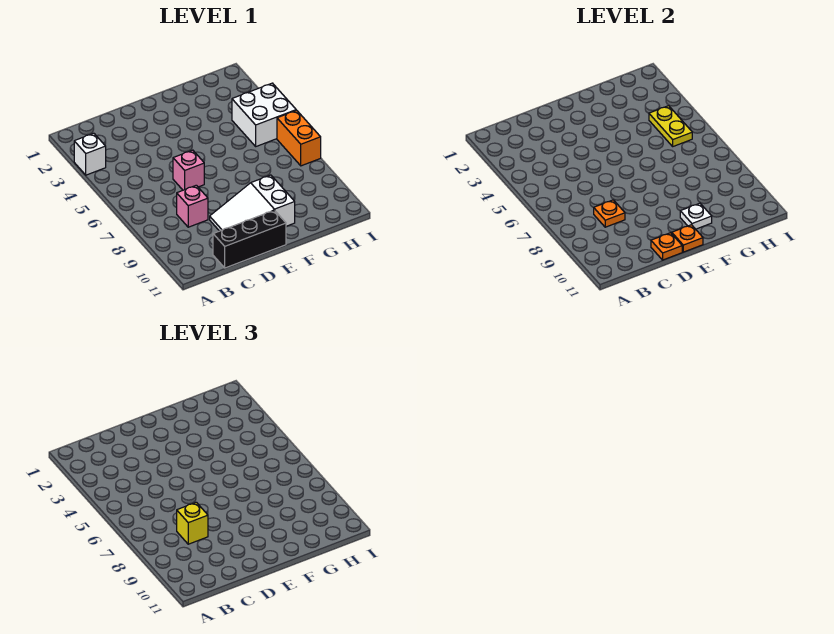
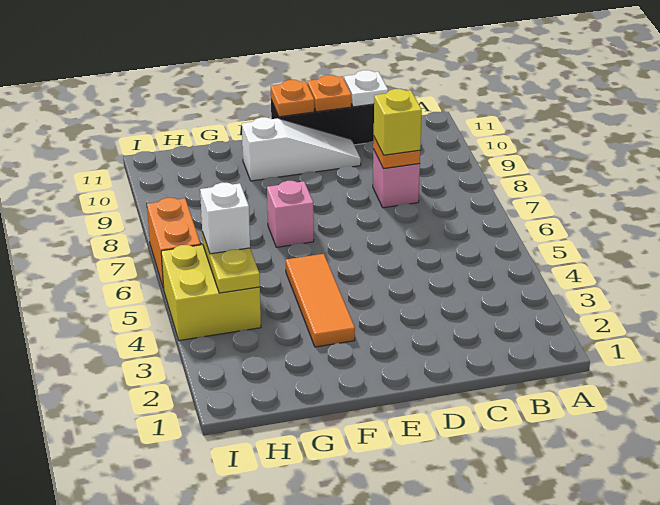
white brick A3 level 1 -> white brick H5 level 3
pink brick D6 level 1 -> pink brick F7 level 1
white slope D9:F10 level 1 top F -> white slope D10:F10 level 1 top F
none -> orange tile F3:F5 level 1
white plate F10 level 2 -> white plate C11 level 2
white brick H4:I5 level 1 -> yellow brick H4:I5 level 1

